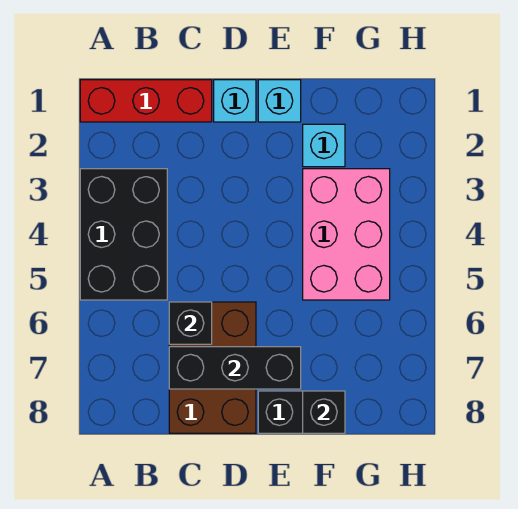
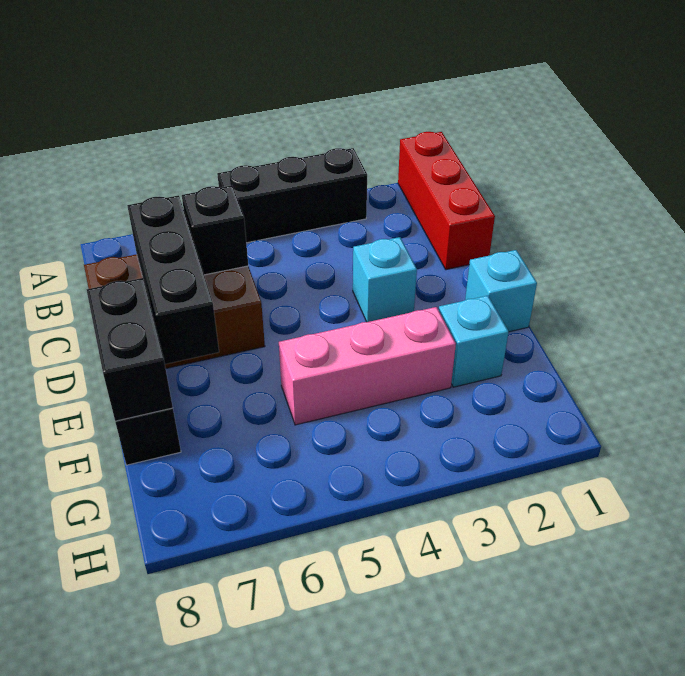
black brick A3:B5 level 1 -> black brick A3:A5 level 1
cyan brick D1 level 1 -> cyan brick D3 level 1
pink brick F3:G5 level 1 -> pink brick F3:F5 level 1
black brick F8 level 2 -> black brick E8:F8 level 2

